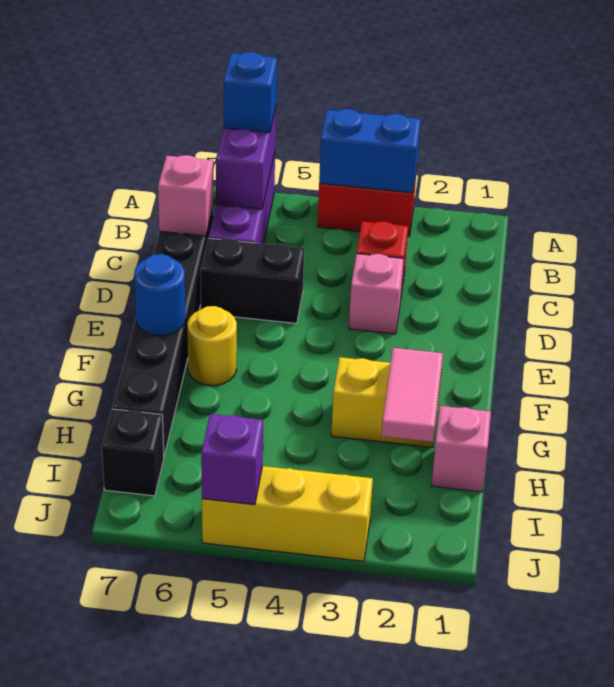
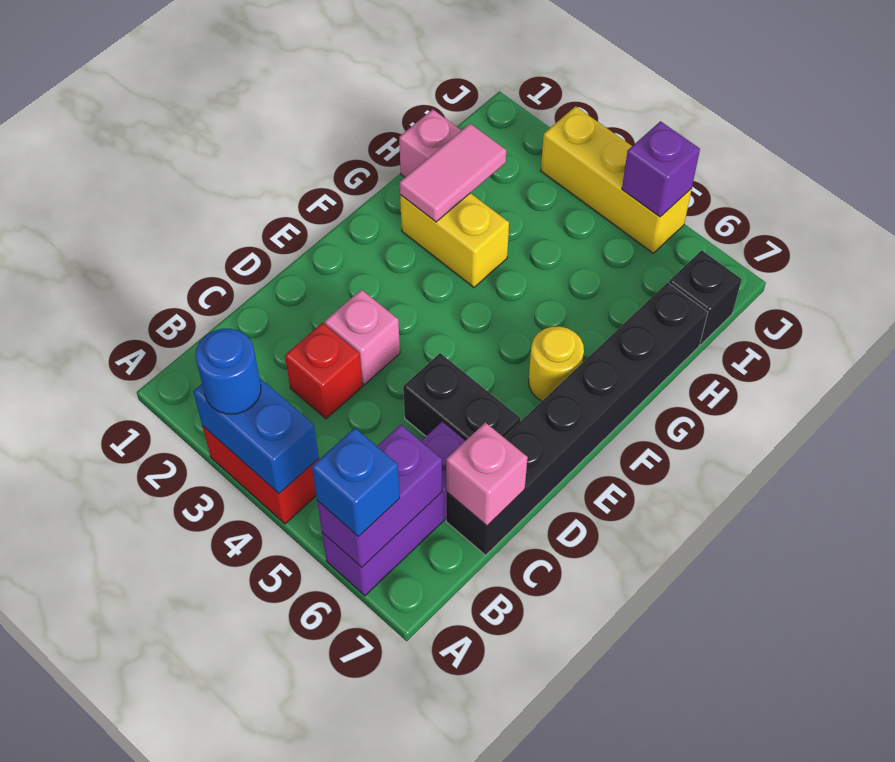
blue round brick F7 level 2 -> blue round brick A3 level 3

